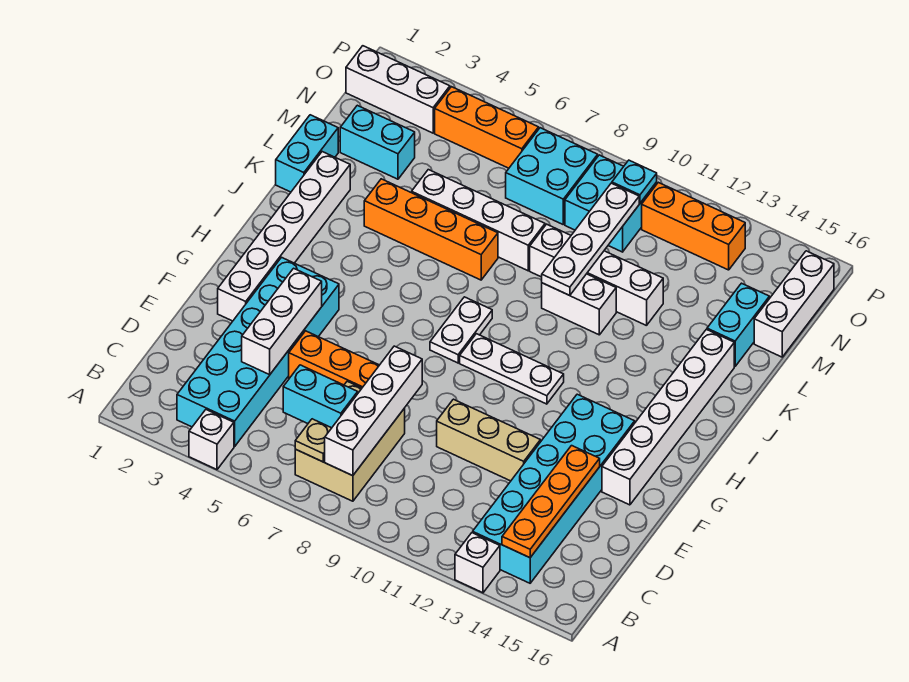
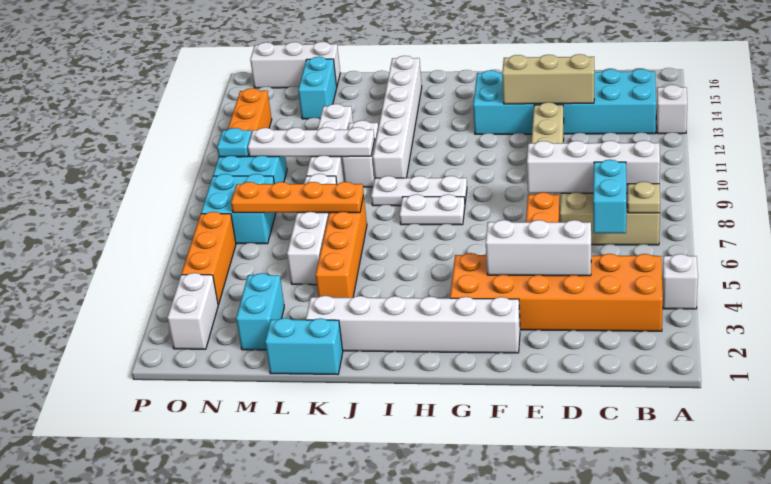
cyan brick B3:G4 level 1 -> orange brick B3:G4 level 1
orange plate B14:E14 level 2 -> orange plate K7:N7 level 2
none -> tan brick D13:F13 level 2
white brick F15:K15 level 1 -> white brick J10:J15 level 1
white plate H9:H11 level 1 -> white plate H9:J9 level 1
cyan brick L15:M15 level 1 -> cyan brick M14:M15 level 1
white brick O1:O3 level 1 -> white brick O2:O3 level 1

